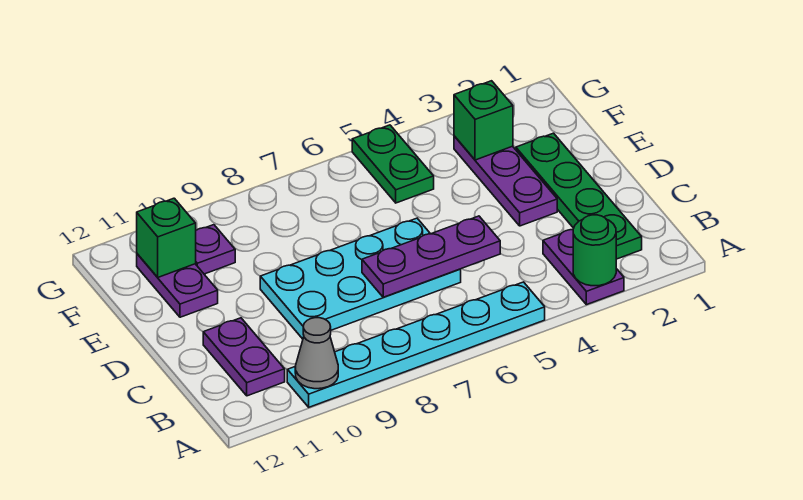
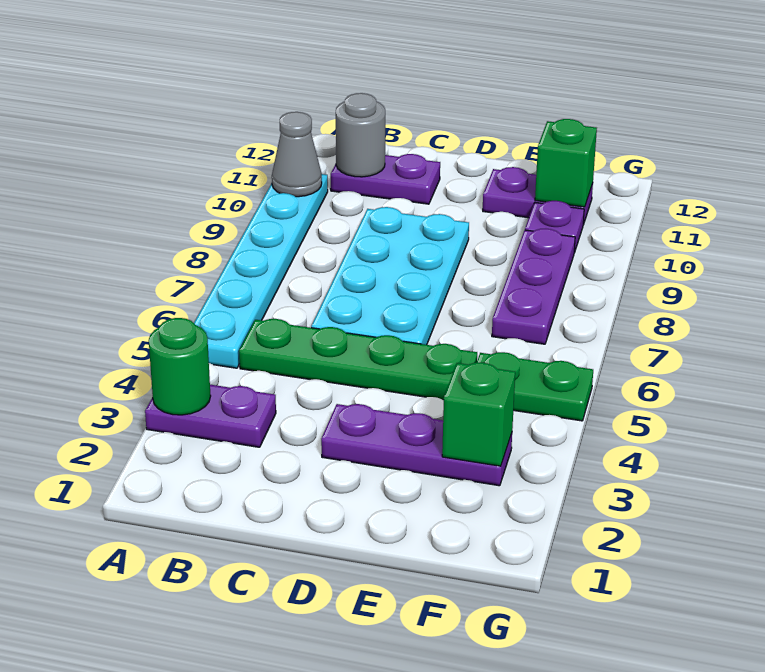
green plate B2:E2 level 1 -> green plate B5:E5 level 1
none -> grey round brick B11 level 2
purple plate C5:C7 level 2 -> purple plate F7:F9 level 1

